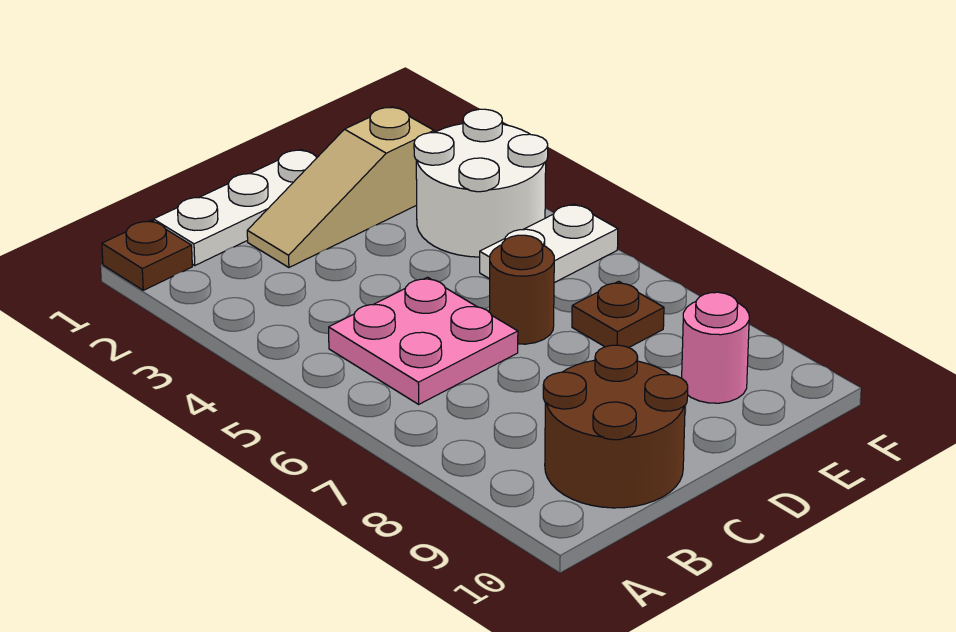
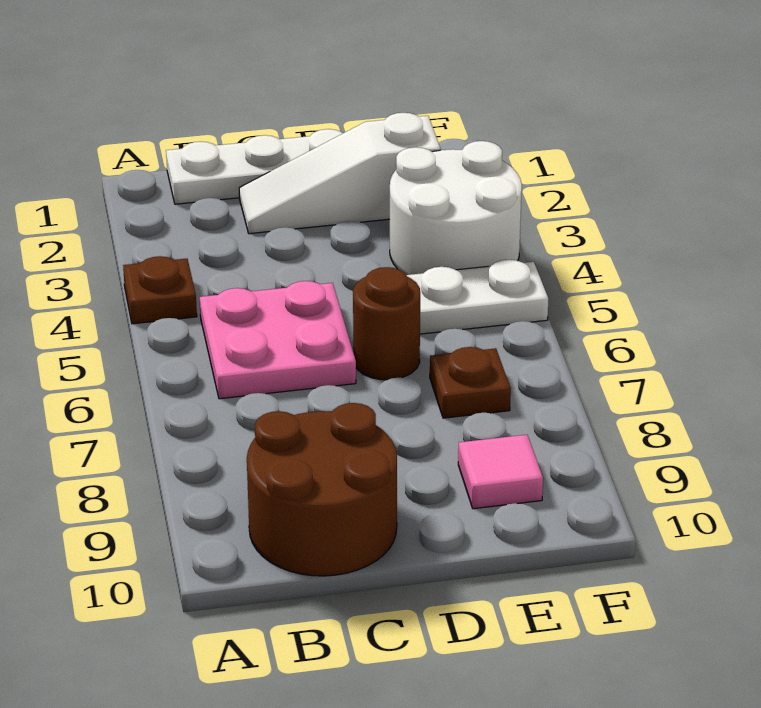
brown plate A1 level 1 -> brown plate A4 level 1
tan slope C2:E2 level 1 top E -> white slope C2:E2 level 1 top E
pink round brick E9 level 1 -> pink tile E9 level 1

